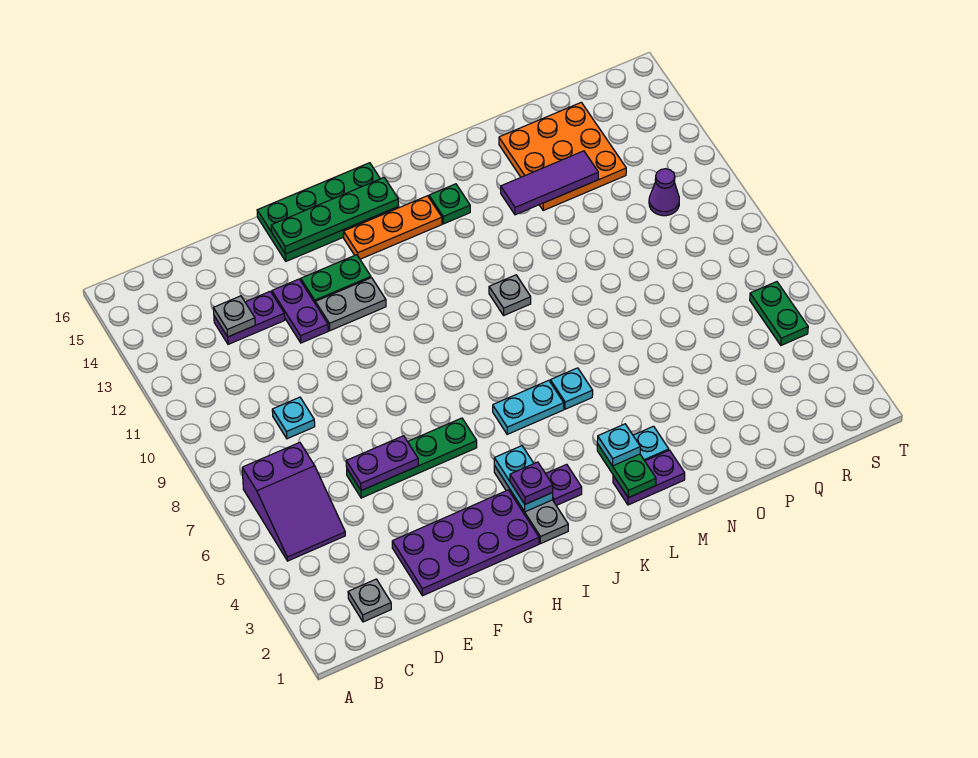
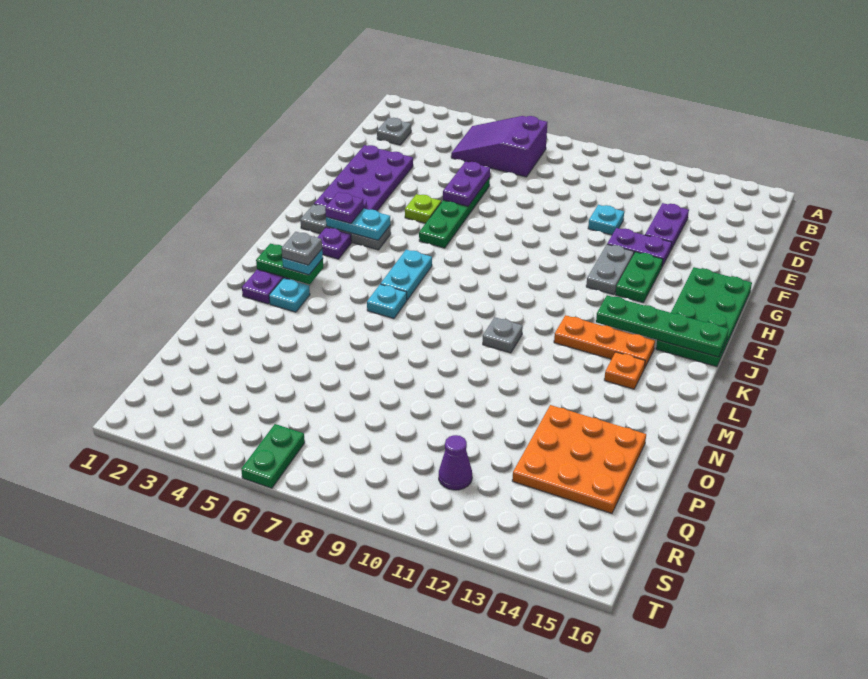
cyan plate D9 level 1 -> cyan plate E11 level 1
grey plate D13 level 2 -> grey plate L3 level 4
none -> lime plate G5 level 1
green plate G15:J15 level 2 -> green plate J13:J16 level 2
orange plate I14:K14 level 1 -> orange plate K12:K14 level 1
green plate L14 level 1 -> orange plate L14 level 1
purple tile N13:P13 level 2 -> none
green plate S5:S6 level 1 -> green plate S6:T6 level 1

